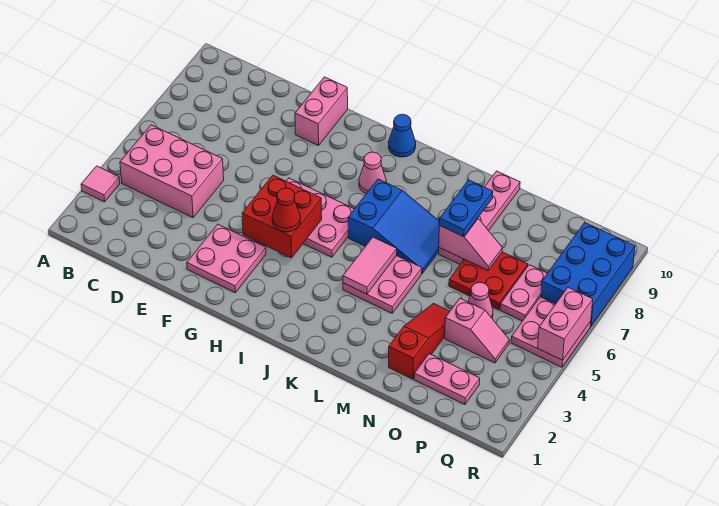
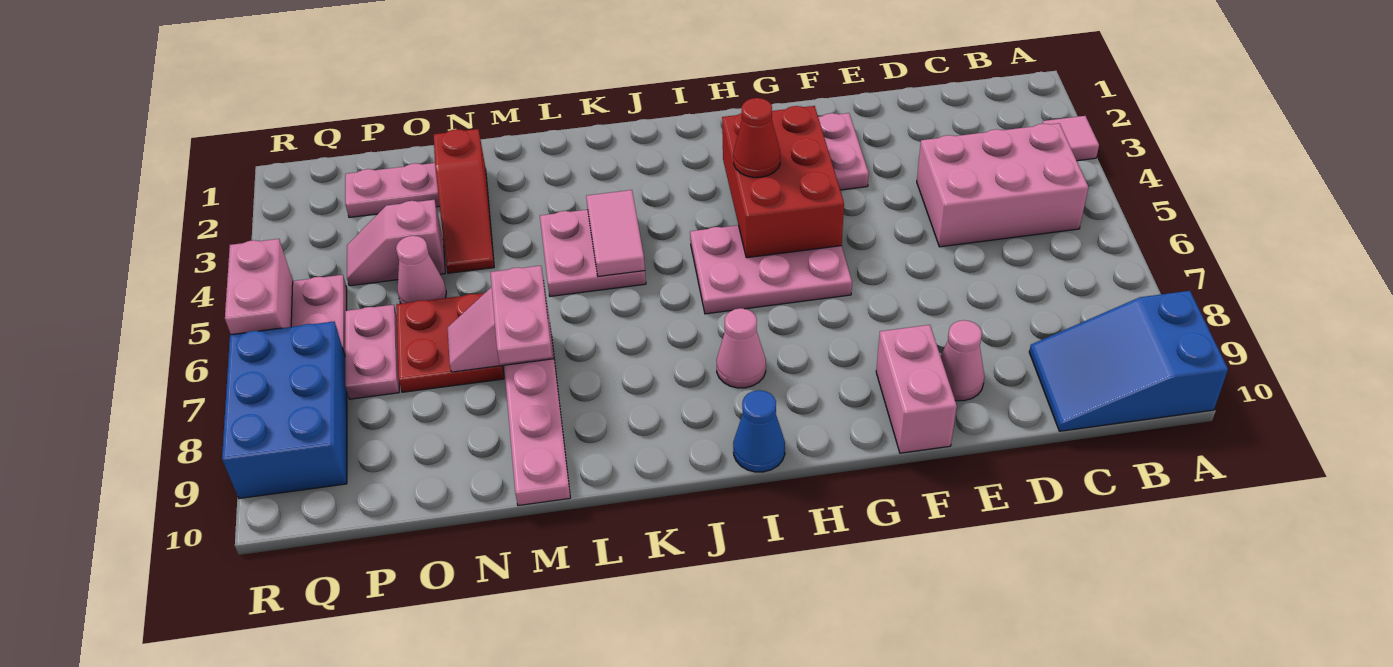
none -> pink cone E9 level 1
red brick G4:H5 level 2 -> red brick G3:H5 level 2
blue slope J6:L7 level 1 top J -> blue slope A9:C10 level 1 top A
blue plate M7:M8 level 3 -> pink plate M7:M8 level 3

